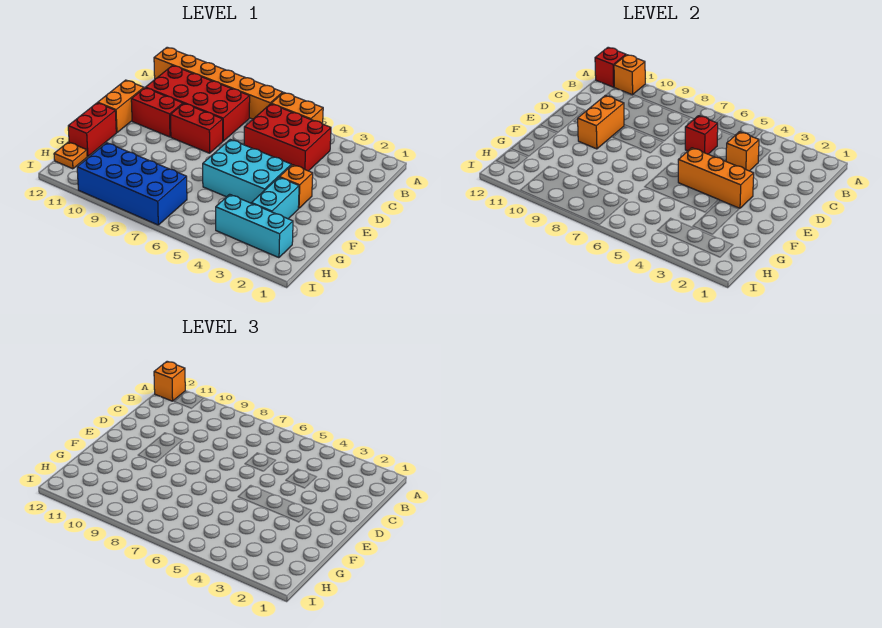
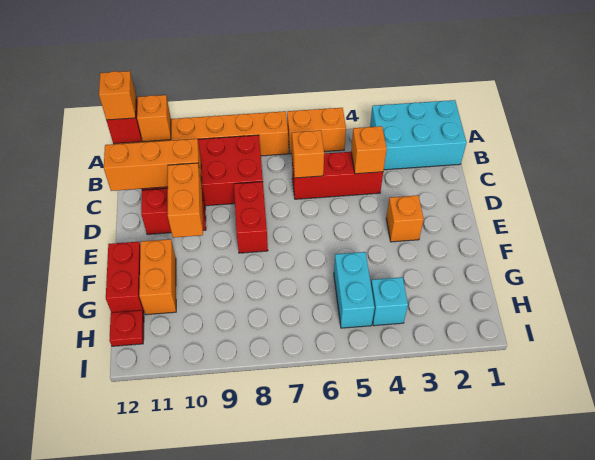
red brick B4:C6 level 1 -> red brick C4:C6 level 1
red brick C6 level 2 -> orange brick C6 level 2
red brick D8:D9 level 1 -> red brick D8:E8 level 1
orange brick D12:E12 level 1 -> orange brick F11:G11 level 1
orange brick E3:E5 level 2 -> orange brick C10:C12 level 2
cyan brick E4:F6 level 1 -> cyan brick A1:B3 level 1
cyan brick F3:G3 level 1 -> cyan brick G5:H5 level 1
cyan brick H2:H4 level 1 -> cyan brick H4 level 1
blue brick H7:I10 level 1 -> none
orange plate H12 level 1 -> red plate H12 level 1

